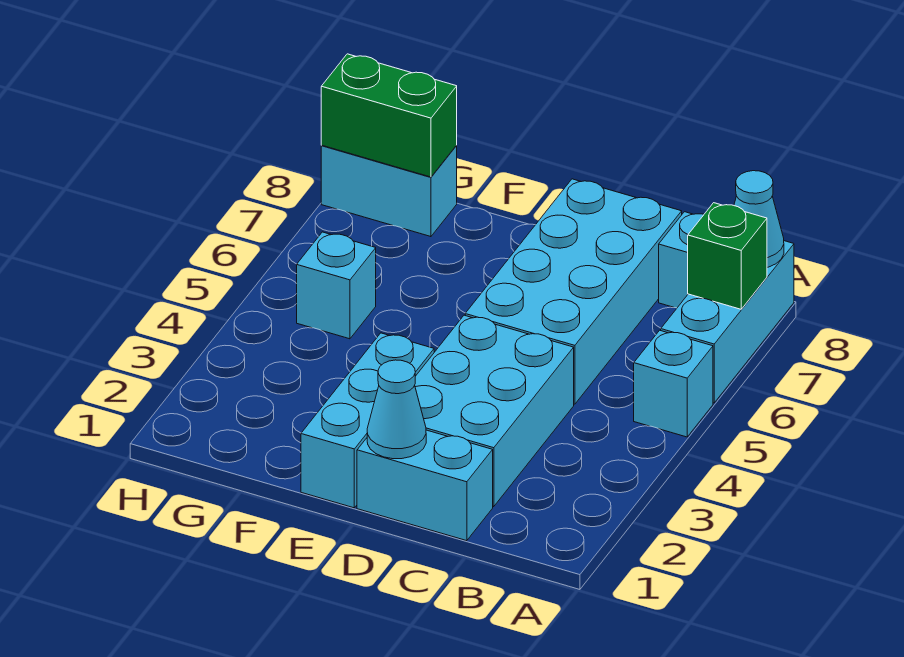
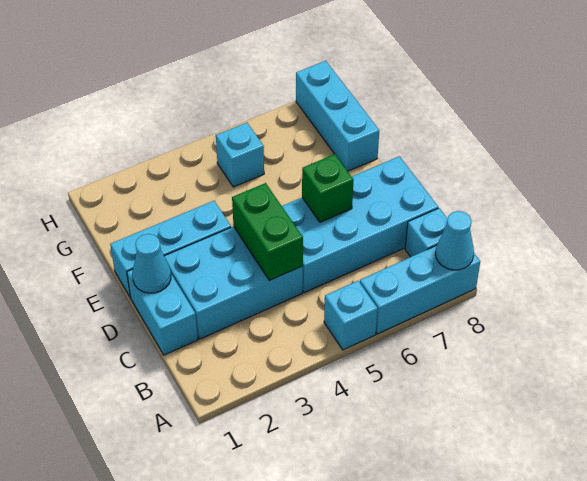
green brick A7 level 2 -> green brick D6 level 2
cyan brick G8:H8 level 1 -> cyan brick F8:H8 level 1
green brick G8:H8 level 2 -> green brick C4:D4 level 2

